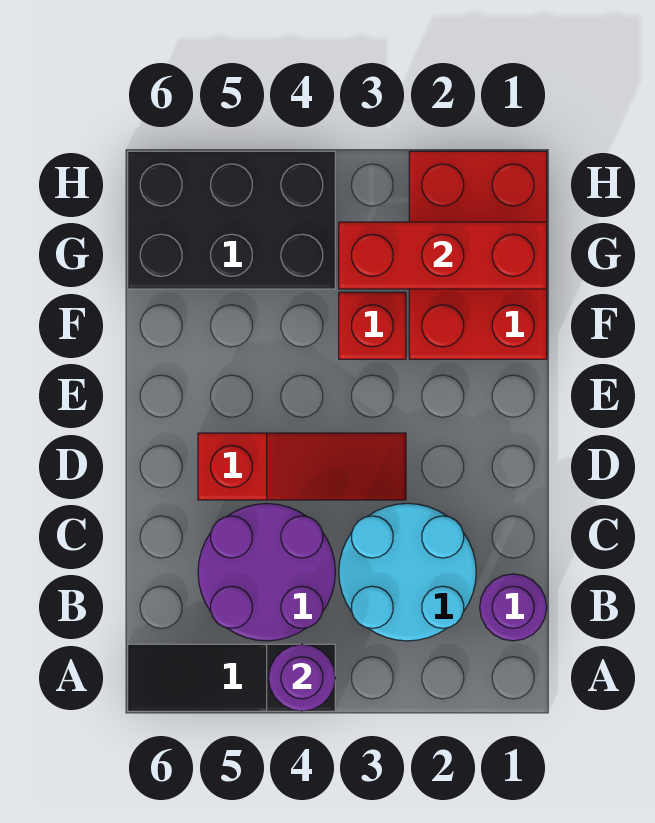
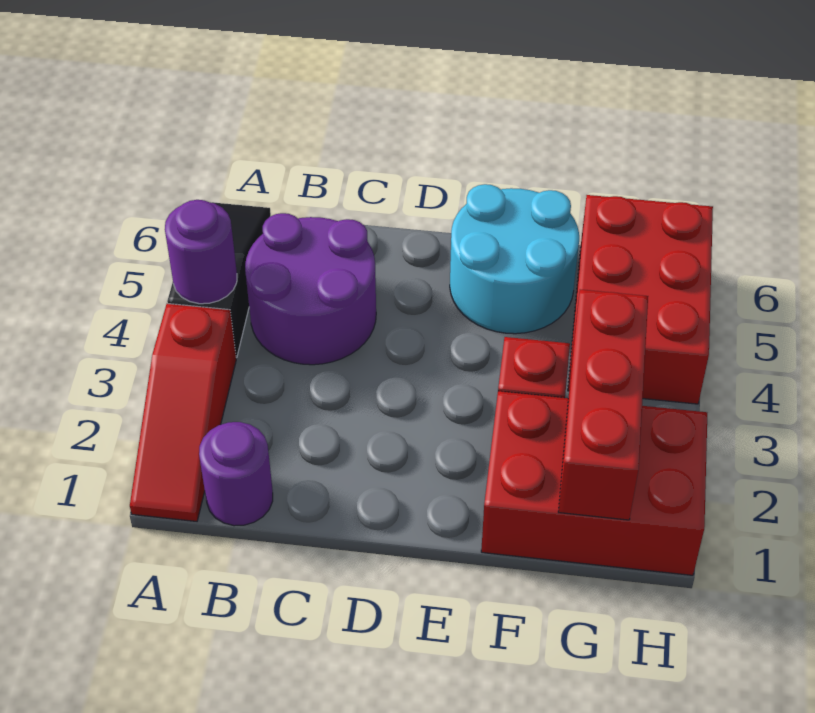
cyan round brick B2:C3 level 1 -> cyan round brick E5:F6 level 1
red slope D3:D5 level 1 top 5 -> red slope A1:A3 level 1 top 3
black brick G4:H6 level 1 -> red brick G4:H6 level 1

